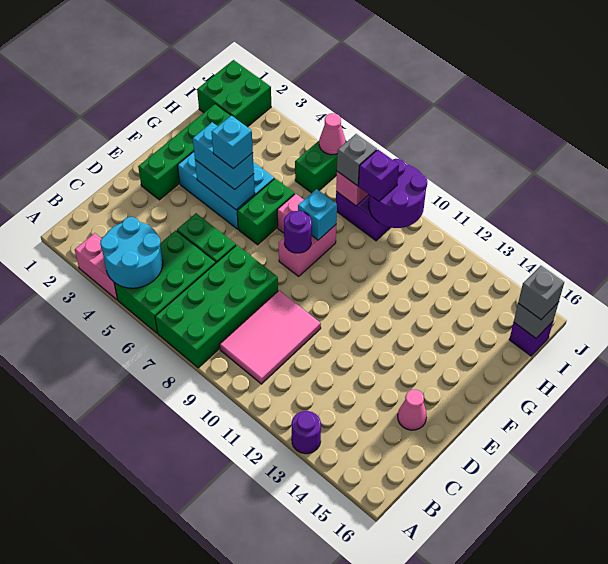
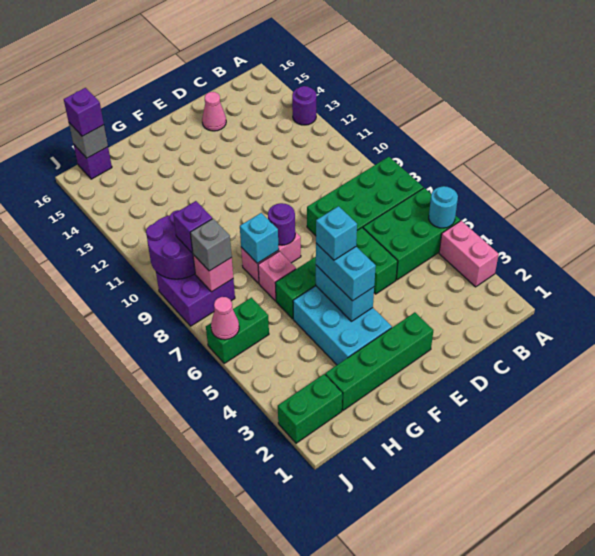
cyan round brick A4:B5 level 2 -> cyan round brick A5 level 2
pink tile B9:D10 level 1 -> none
green brick I1:J2 level 1 -> green brick I2:J2 level 1
grey brick I16 level 3 -> purple brick I16 level 3

